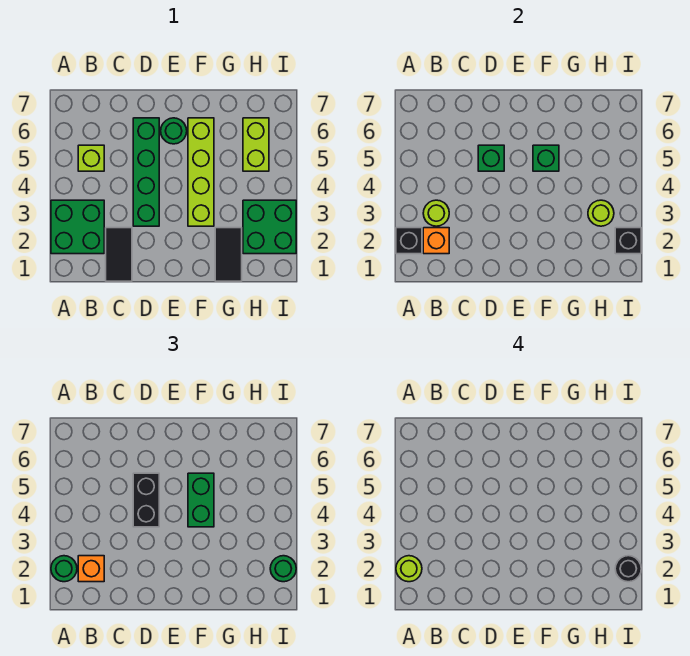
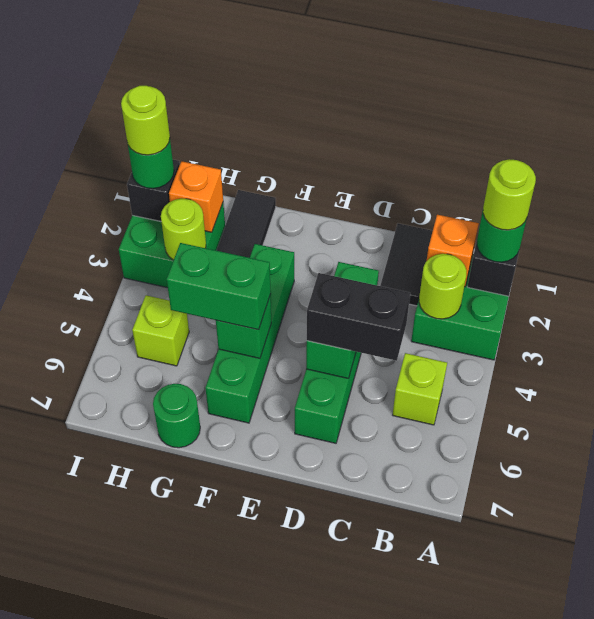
orange brick B2 level 3 -> orange brick H2 level 2
black brick D4:D5 level 3 -> black brick C5:D5 level 3
green round brick E6 level 1 -> green round brick G7 level 1
lime brick F3:F6 level 1 -> green brick F3:F6 level 1
green brick F4:F5 level 3 -> green brick F5:G5 level 3
lime brick H5:H6 level 1 -> lime brick H5 level 1
black round brick I2 level 4 -> lime round brick I2 level 4

